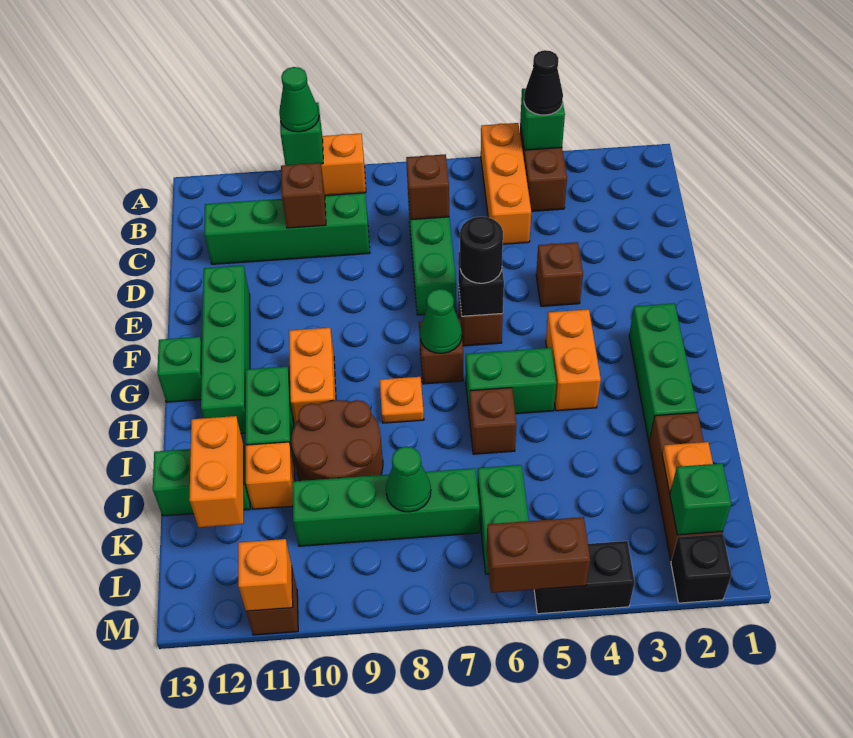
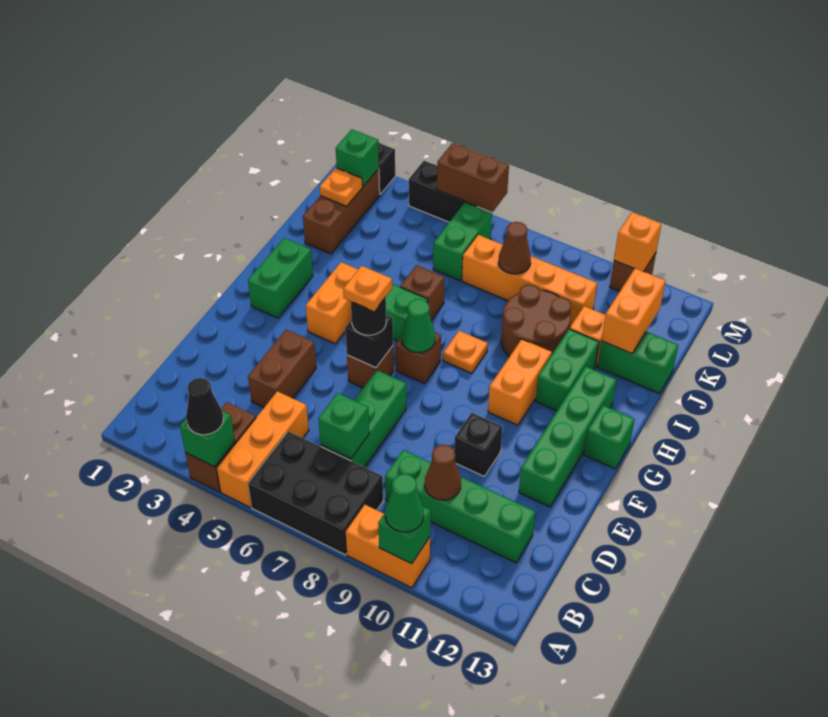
none -> black brick A6:B8 level 1
brown brick C7 level 2 -> green brick C7 level 2
brown brick C10 level 2 -> brown cone C10 level 2
brown brick E4 level 1 -> brown brick D4:E4 level 1
none -> black brick E10 level 1
none -> orange plate F6 level 4
green brick G2:I2 level 1 -> green brick G2:H2 level 1
green brick K7:K10 level 1 -> orange brick K7:K10 level 1
green cone K8 level 2 -> brown cone K8 level 2

